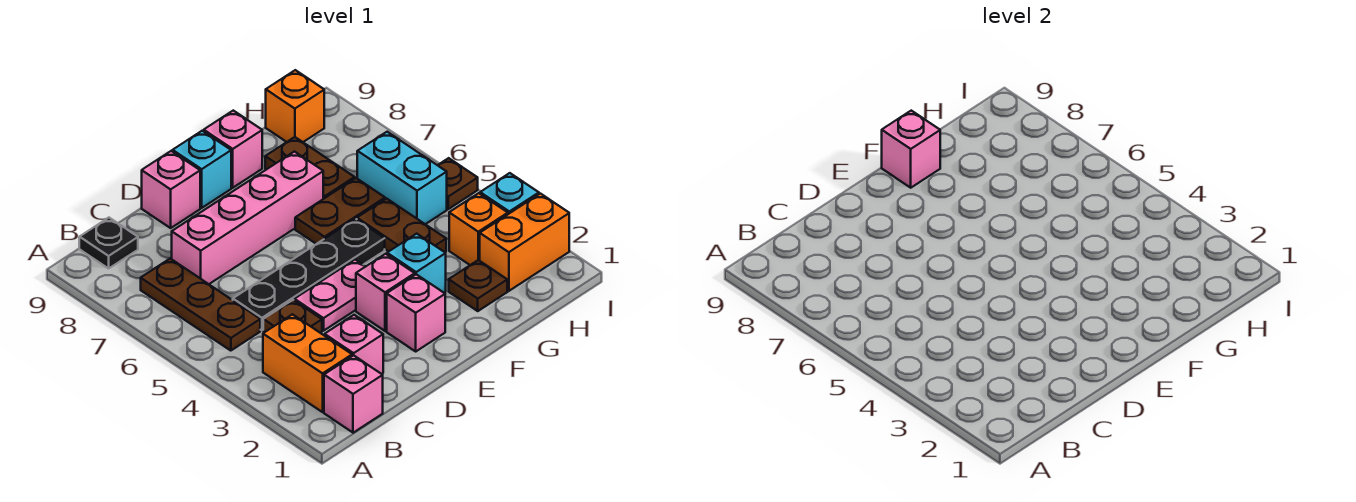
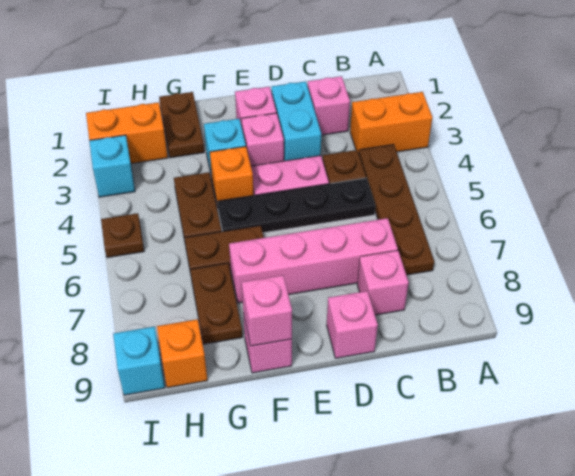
pink brick B1 level 1 -> pink brick C8 level 1
orange brick B2:B3 level 1 -> orange brick A3:B3 level 1
brown plate B5:B7 level 1 -> brown plate B4:B7 level 1
black plate B9 level 1 -> none
cyan brick E9 level 1 -> cyan brick I9 level 1
brown plate G2 level 1 -> brown plate G1:G2 level 1
orange brick H3 level 1 -> orange brick F4 level 1
cyan brick H5:H6 level 1 -> cyan brick D2:D3 level 1

